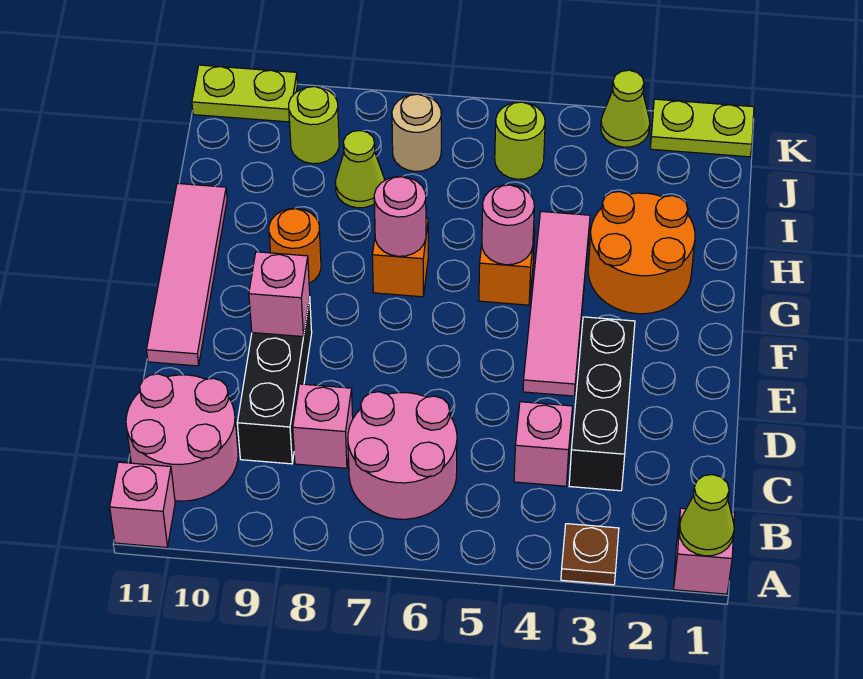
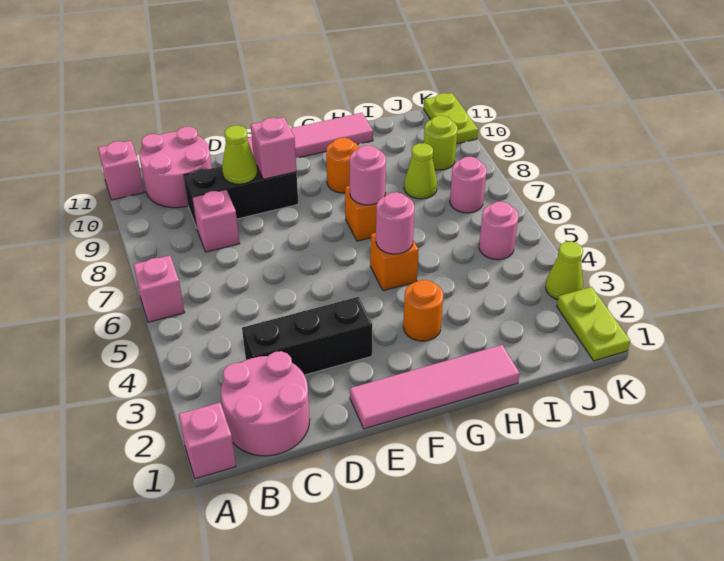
lime cone A1 level 2 -> lime cone D9 level 2
brown plate A3 level 1 -> none
pink round brick B6:C7 level 1 -> pink round brick B1:C2 level 1
pink brick C4 level 1 -> pink brick A6 level 1
pink tile E4:H4 level 1 -> pink tile E1:H1 level 1
orange round brick G2:H3 level 1 -> orange round brick G3 level 1
lime round brick J5 level 1 -> pink round brick J5 level 1
tan round brick J7 level 1 -> pink round brick J7 level 1

